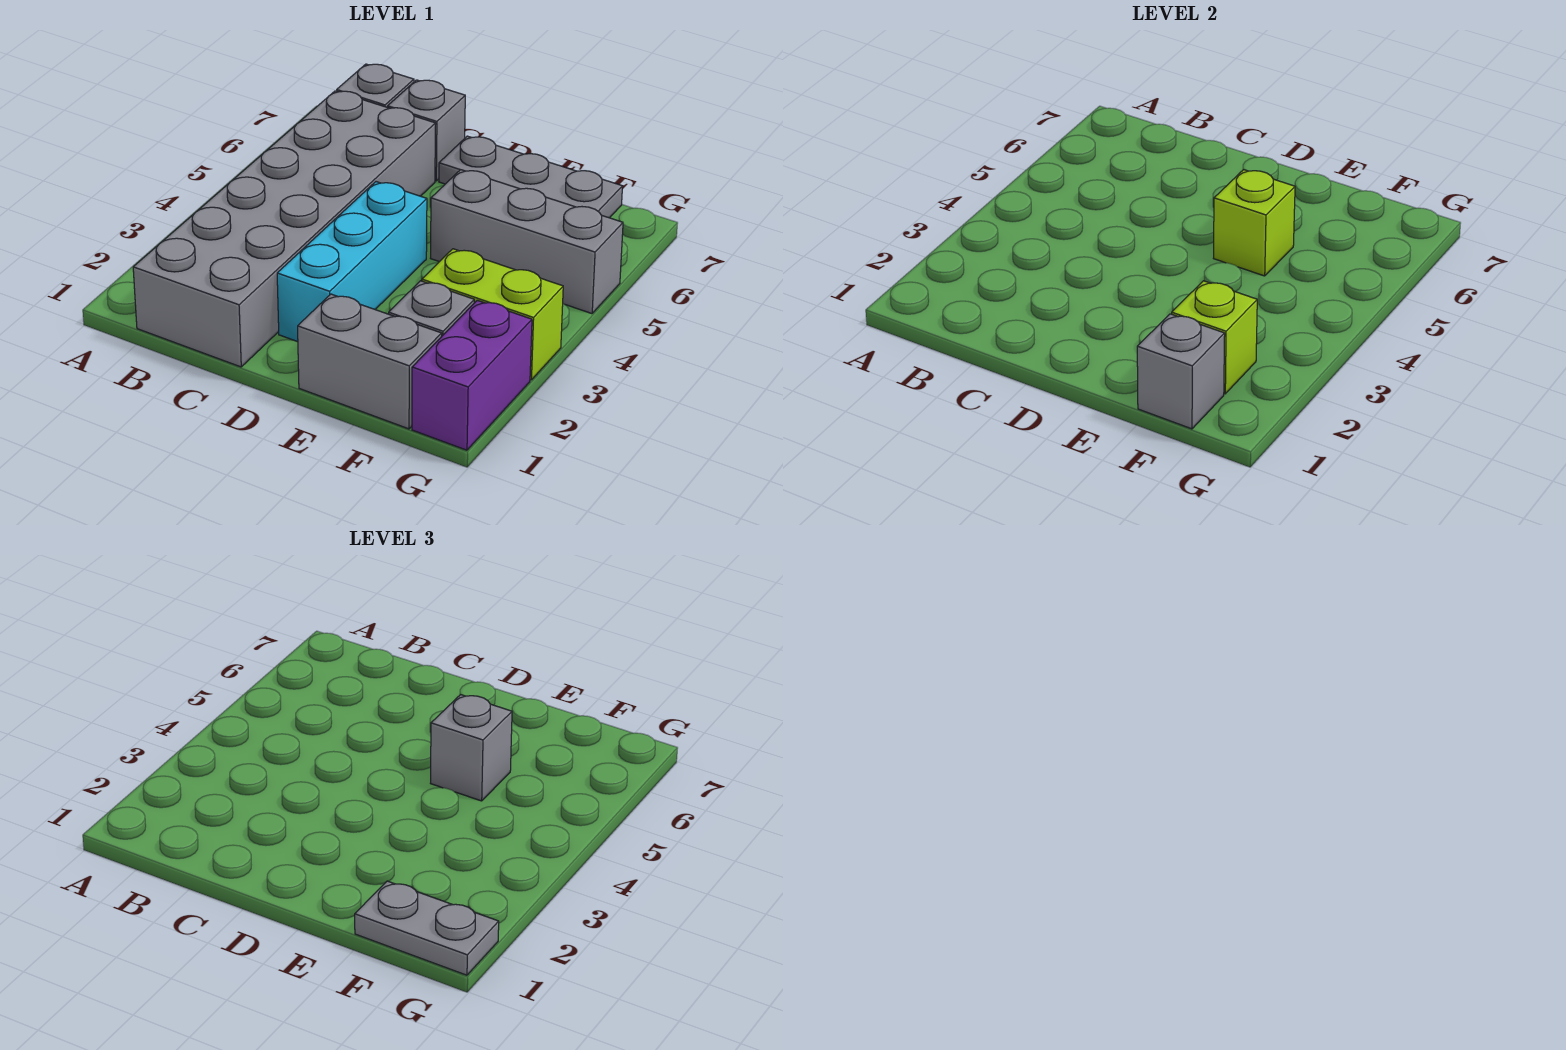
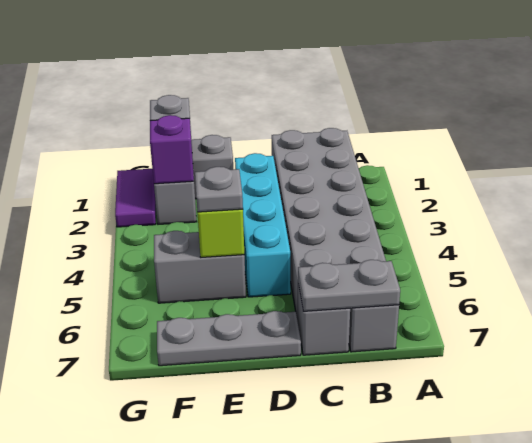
cyan brick D2:D4 level 1 -> cyan brick D2:D5 level 1
grey brick E5:G5 level 1 -> grey brick E5:F5 level 1
grey brick E5 level 3 -> grey plate E5 level 3
grey plate F1:G1 level 3 -> grey plate B7:C7 level 2
lime brick F2 level 2 -> purple brick F2 level 2
lime brick F3:G3 level 1 -> none
purple brick G1:G2 level 1 -> purple tile G1:G2 level 1

